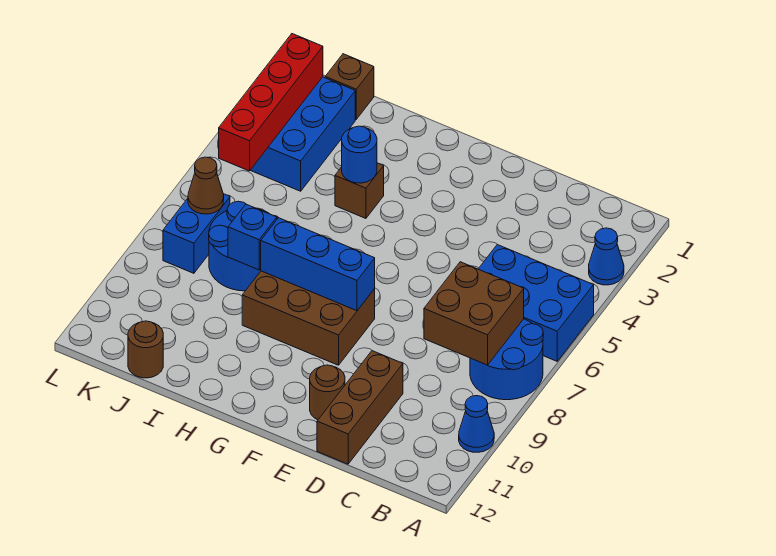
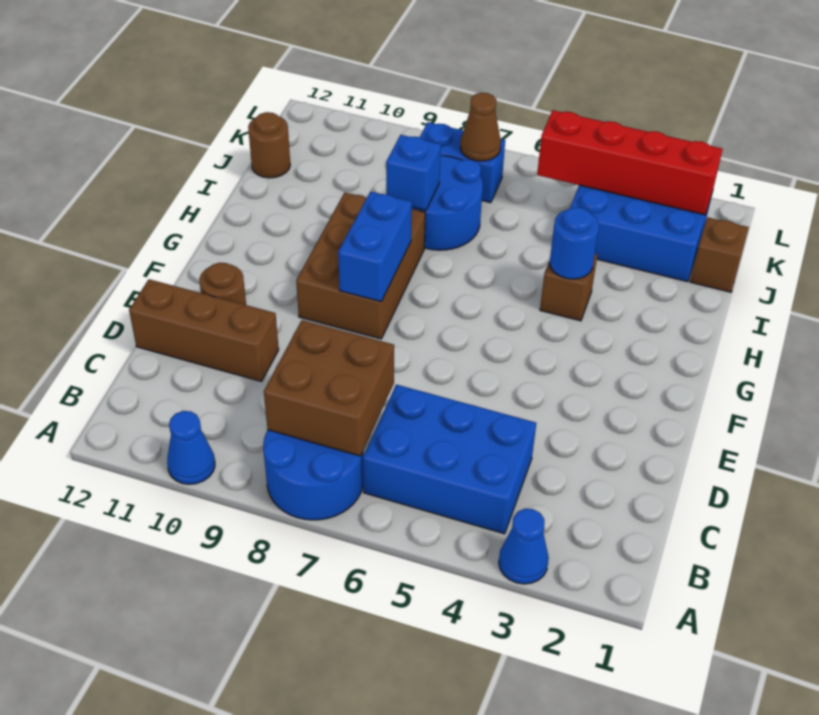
blue brick A5:C6 level 1 -> blue brick B4:C6 level 1
blue brick F8:H8 level 2 -> blue brick F8:G8 level 2

